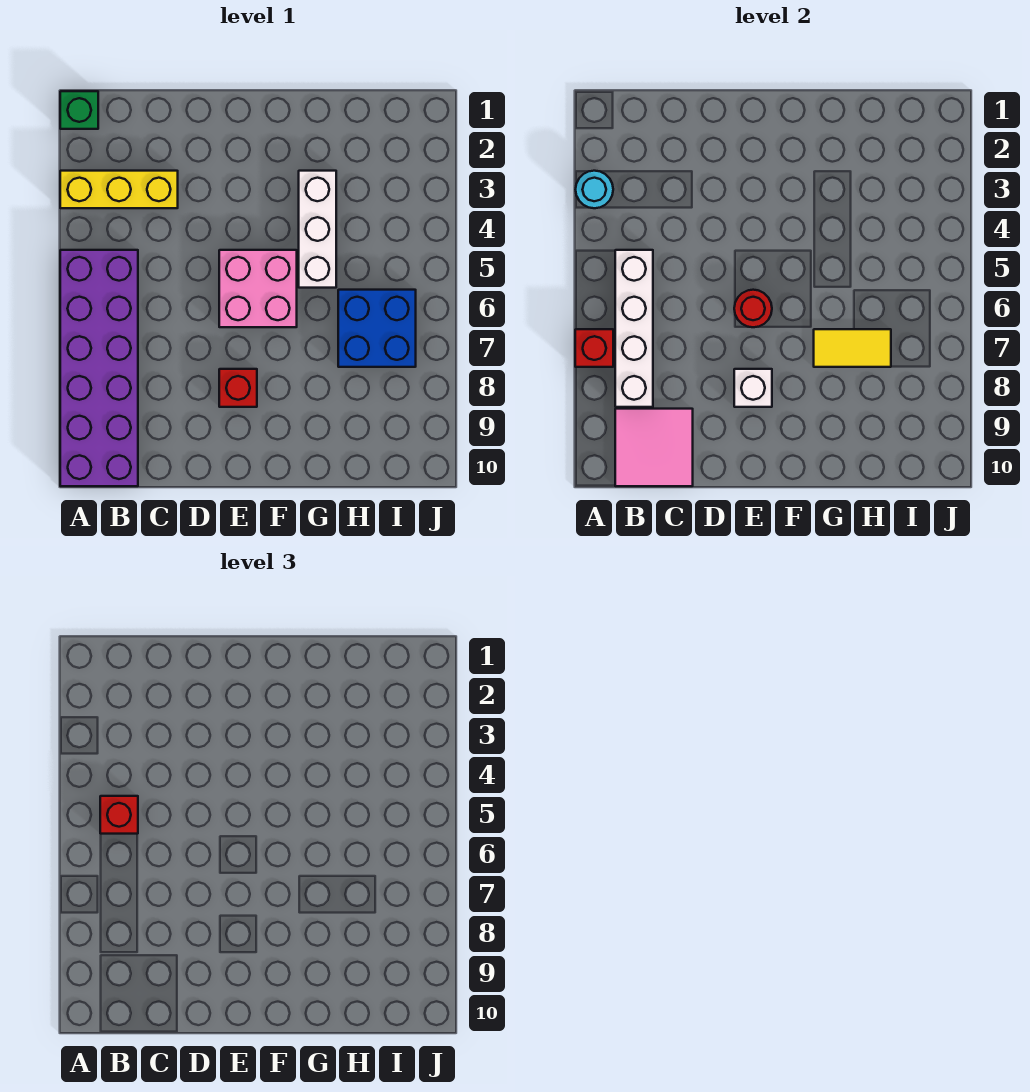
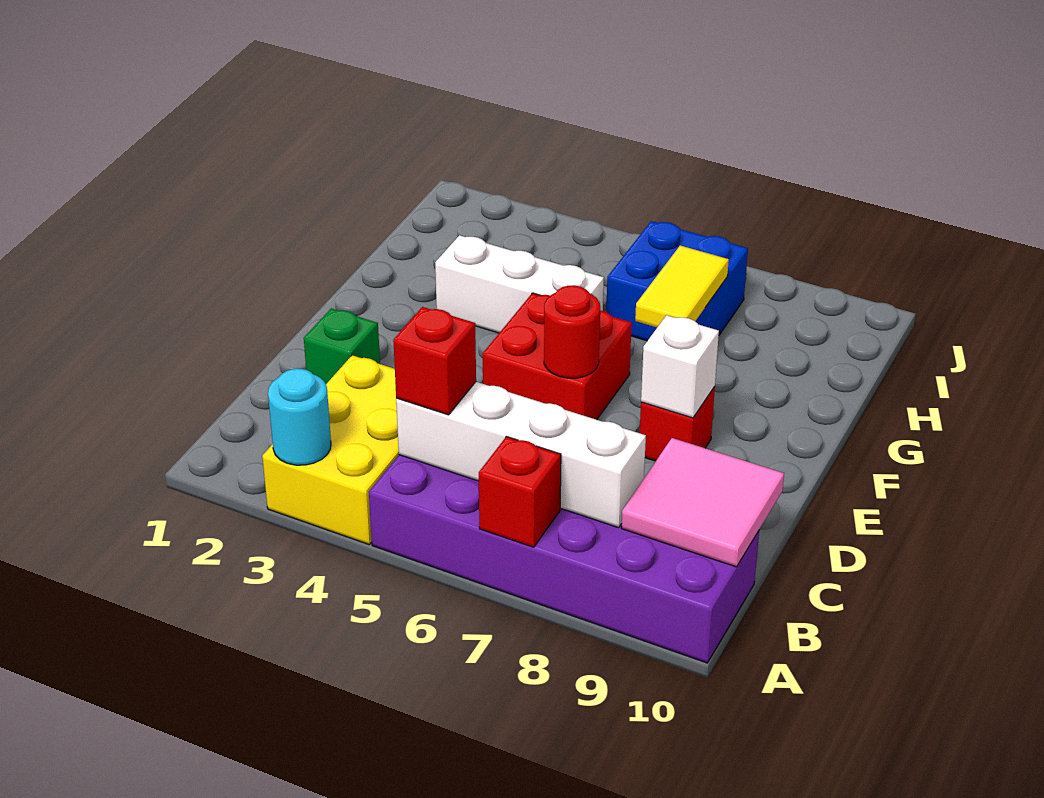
green brick A1 level 1 -> green brick D2 level 1
yellow brick A3:C3 level 1 -> yellow brick A3:C4 level 1
pink brick E5:F6 level 1 -> red brick E5:F6 level 1

